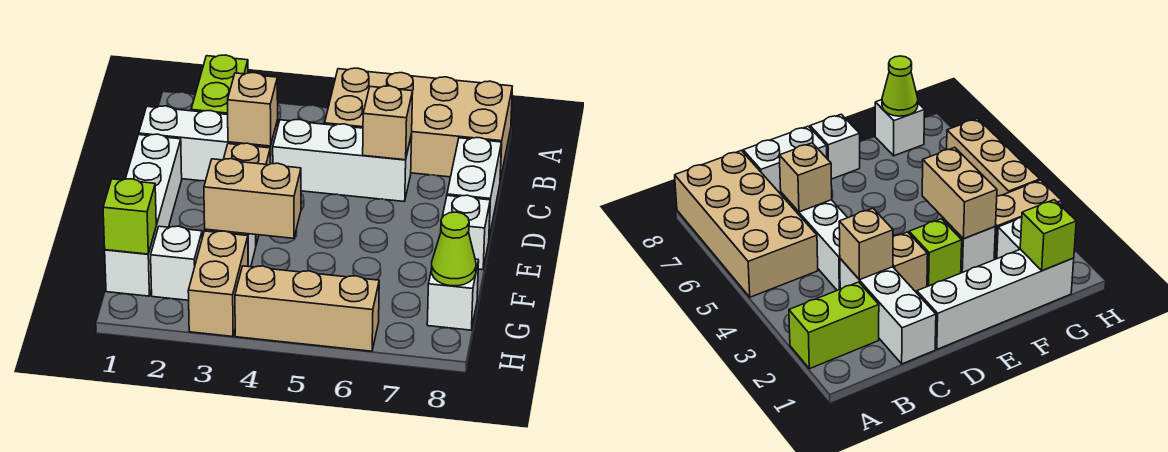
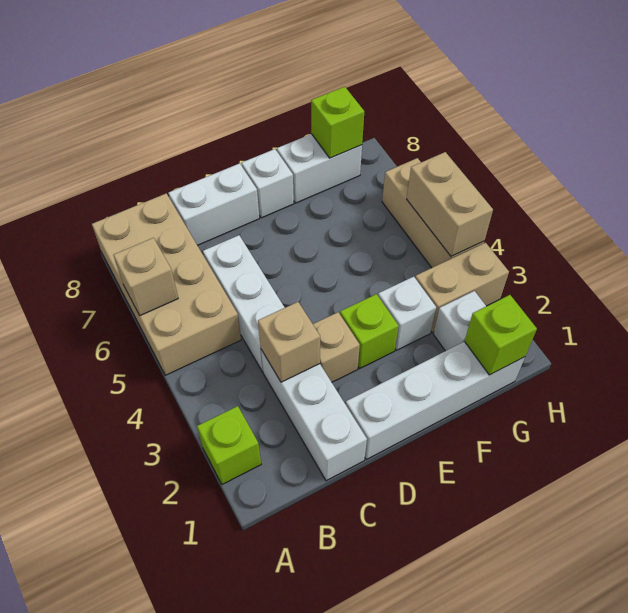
lime brick A2:B2 level 1 -> lime brick A2 level 1
tan brick C6 level 2 -> tan brick A6 level 2
tan brick F3:F4 level 2 -> tan brick H4:H5 level 2
white brick G8 level 1 -> white brick F8:G8 level 1
lime cone G8 level 2 -> lime brick G8 level 2

